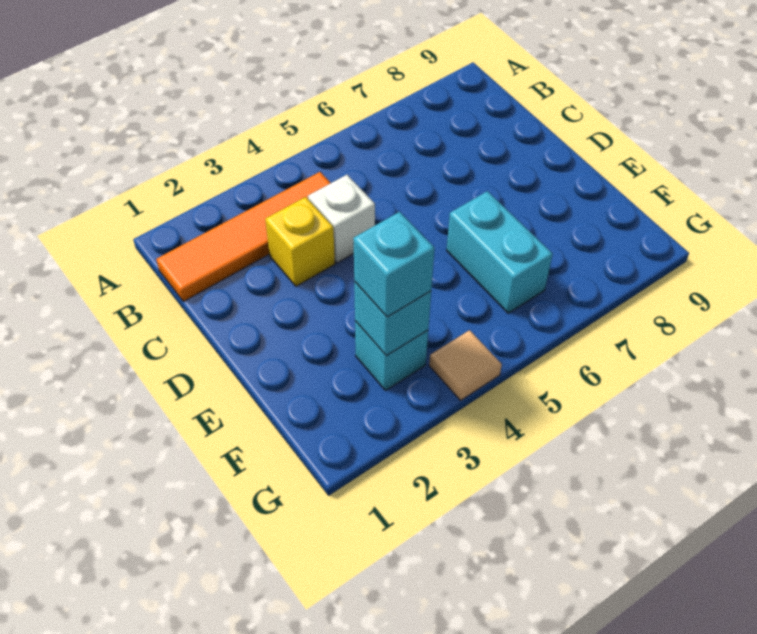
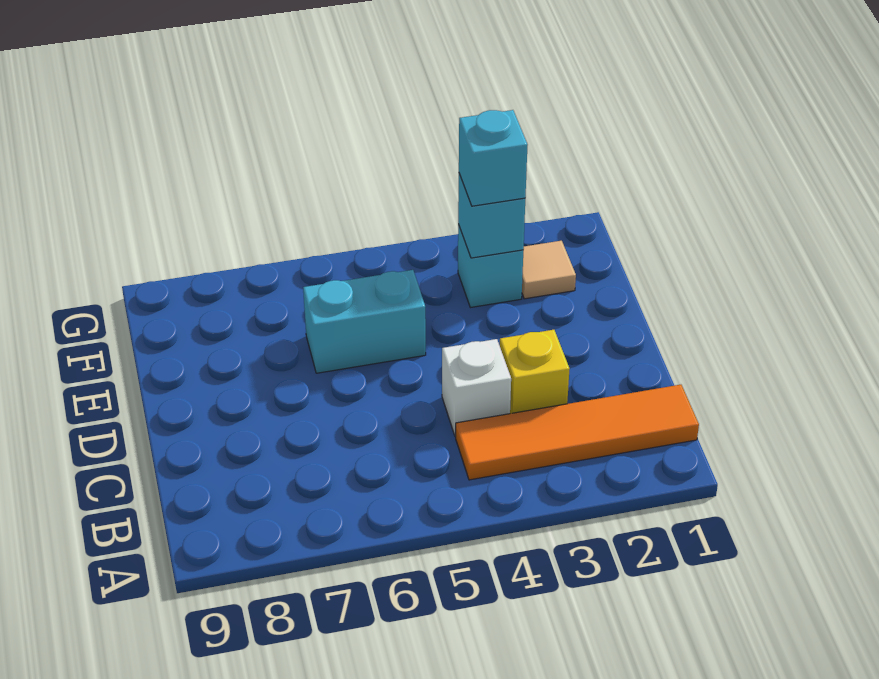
cyan brick E6:F6 level 1 -> cyan brick E5:E6 level 1
tan tile G4 level 1 -> tan tile F2 level 1

